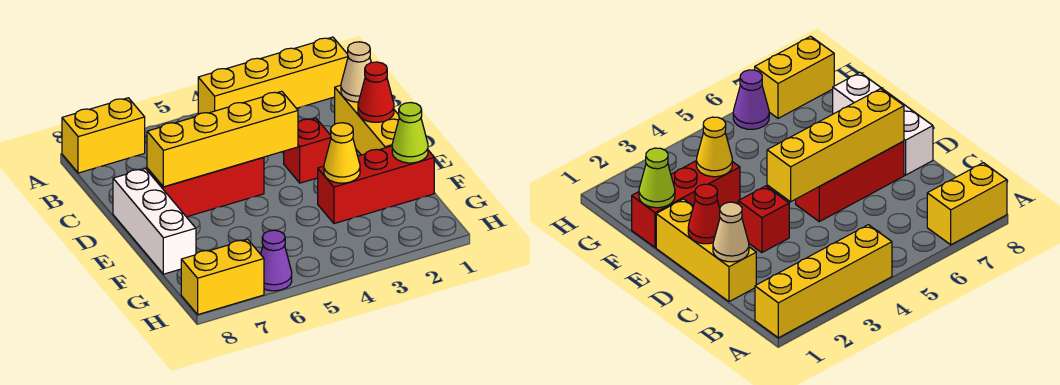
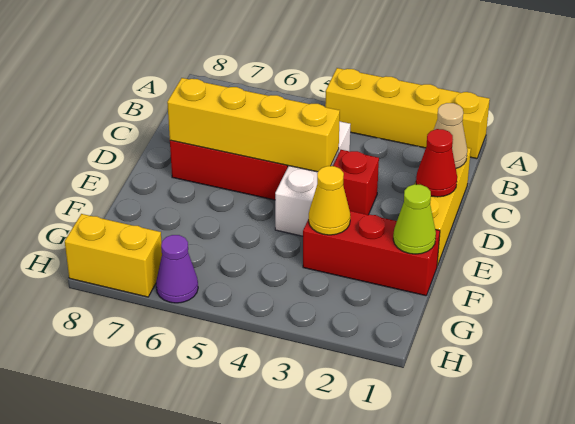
yellow brick A7:A8 level 1 -> none
white brick D8:F8 level 1 -> white brick C4:E4 level 1

